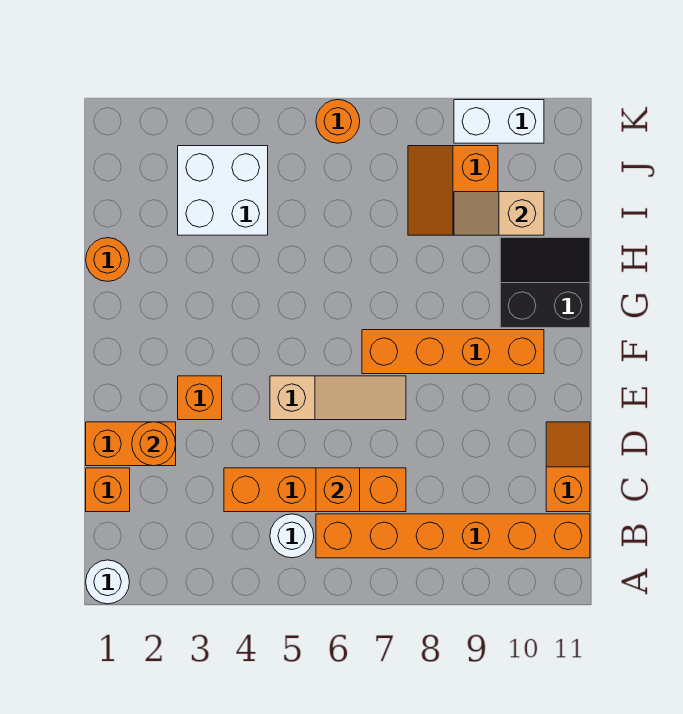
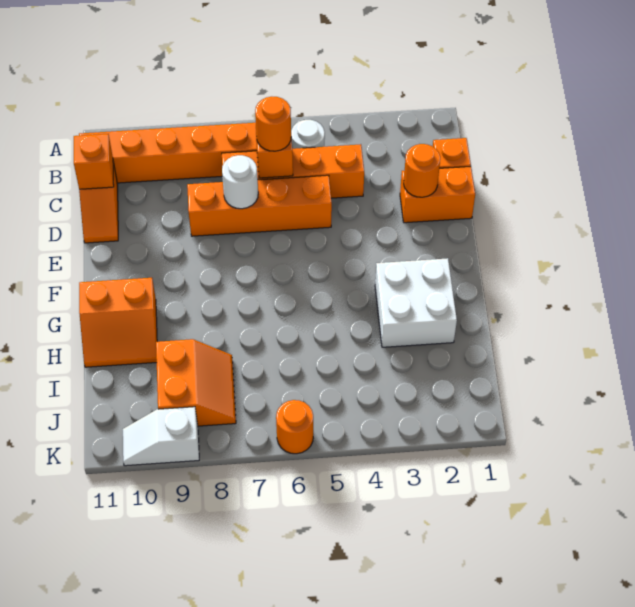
white round brick A1 level 1 -> white round brick D7 level 2
orange brick E3 level 1 -> orange brick C11 level 2
tan slope E5:E7 level 1 top 5 -> none
orange brick F7:F10 level 1 -> orange brick D5:D8 level 1
black slope G10:H11 level 1 top G -> orange slope G10:H11 level 1 top G
orange round brick H1 level 1 -> orange round brick C6 level 3
white brick I3:J4 level 1 -> white brick G2:H3 level 1
tan slope I9:I10 level 2 top 10 -> none
white brick K9:K10 level 1 -> white slope K9:K10 level 1 top 9

